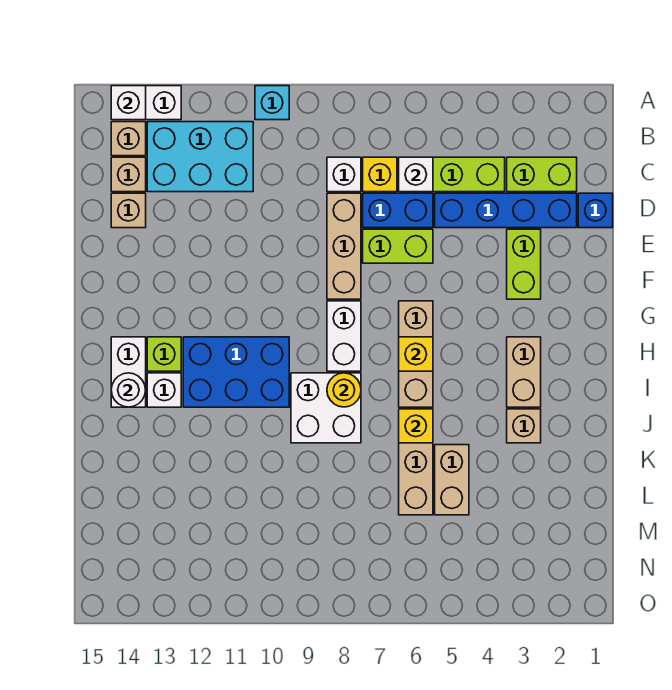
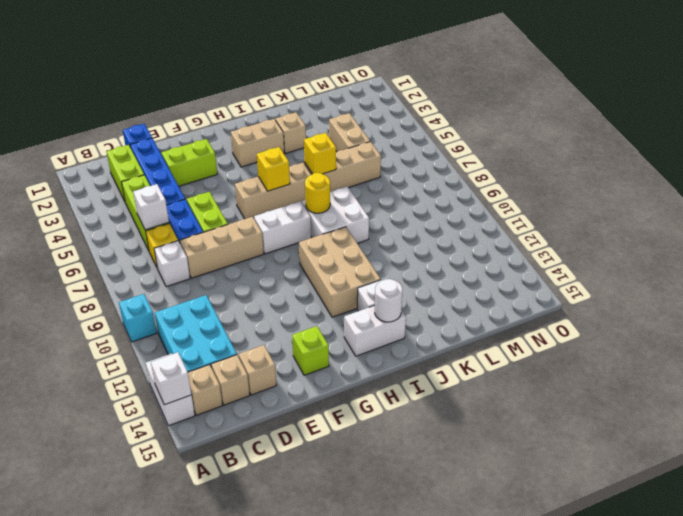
blue brick H10:I12 level 1 -> tan brick H10:I12 level 1
lime brick H13 level 1 -> lime brick F14 level 1
tan brick K5:L5 level 1 -> tan brick L4:L5 level 1

